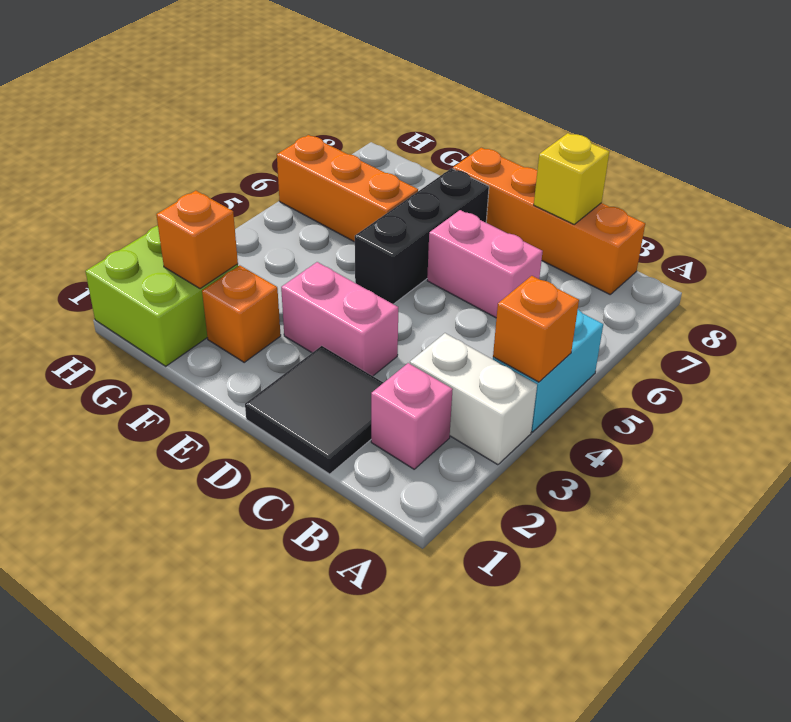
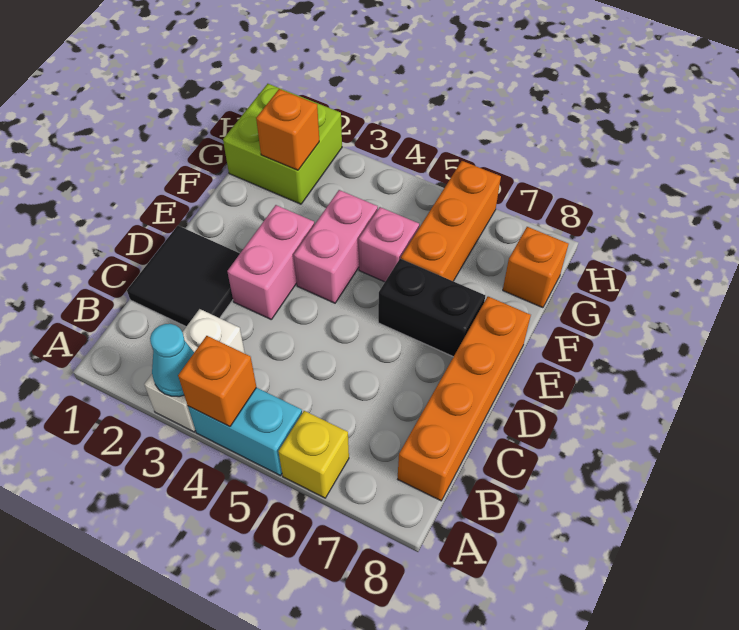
none -> cyan cone A3 level 2
pink brick B2 level 1 -> pink brick F5 level 1
pink brick C6:D6 level 1 -> pink brick E4:F4 level 1
yellow brick C8 level 2 -> yellow brick A6 level 1
black brick E5:E7 level 1 -> black brick E6:E7 level 1
orange brick F2 level 1 -> orange brick G8 level 1

